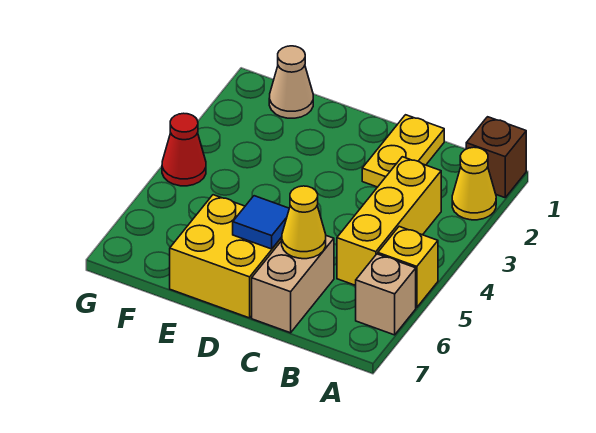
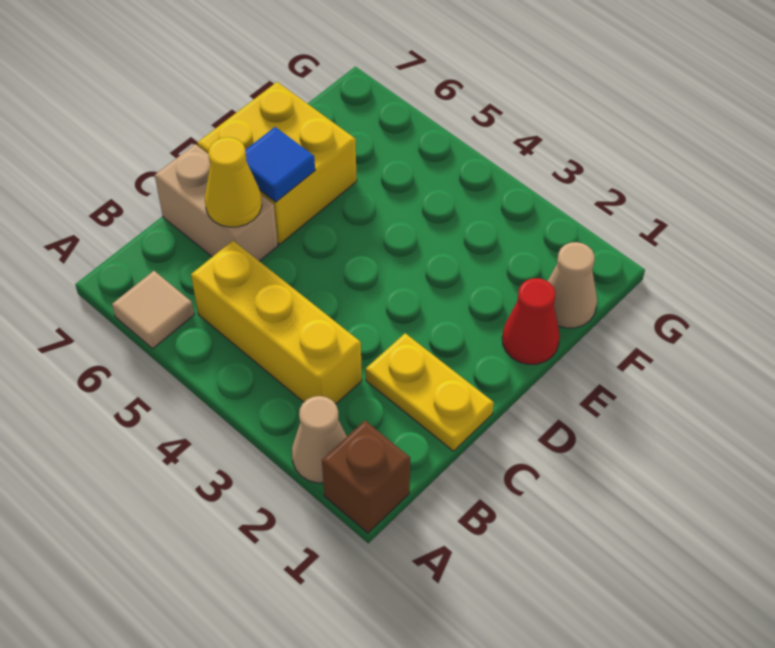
yellow cone A2 level 1 -> tan cone A2 level 1
yellow brick A5 level 1 -> none
tan brick A6 level 1 -> tan tile A6 level 1
red cone G4 level 1 -> red cone E1 level 1

